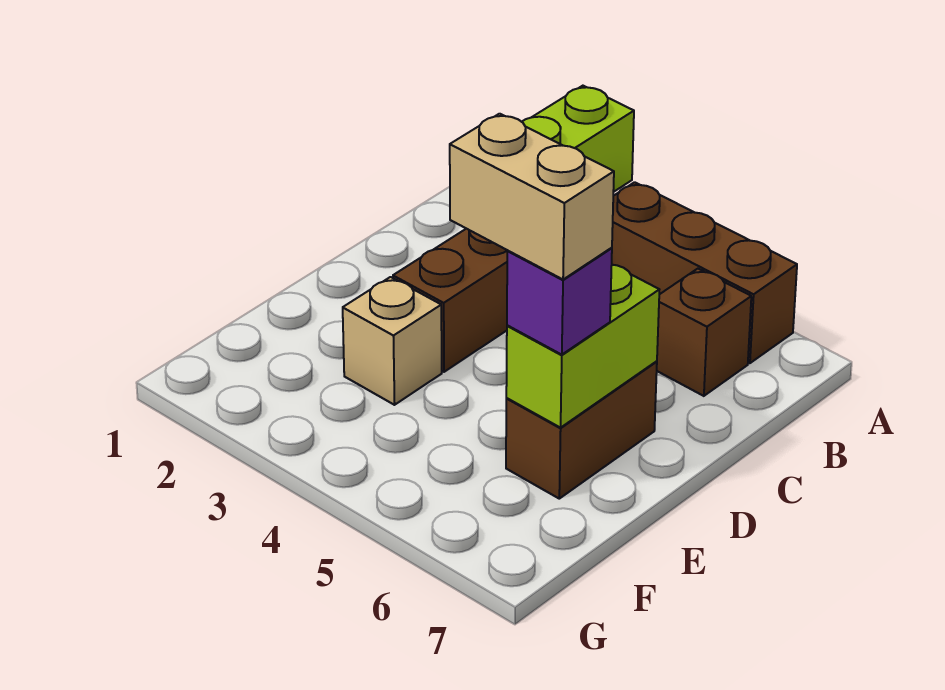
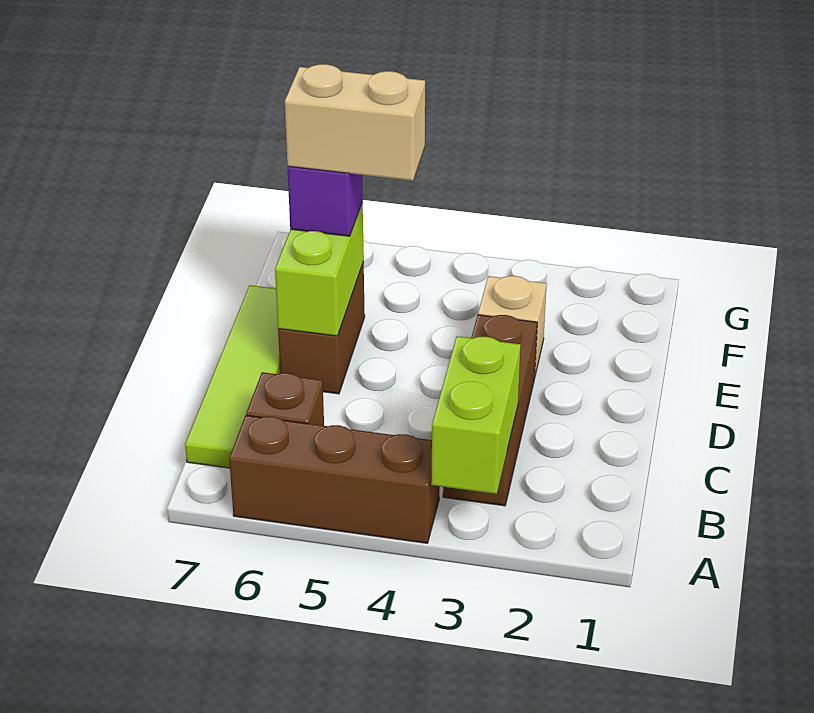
none -> lime tile B7:E7 level 1

